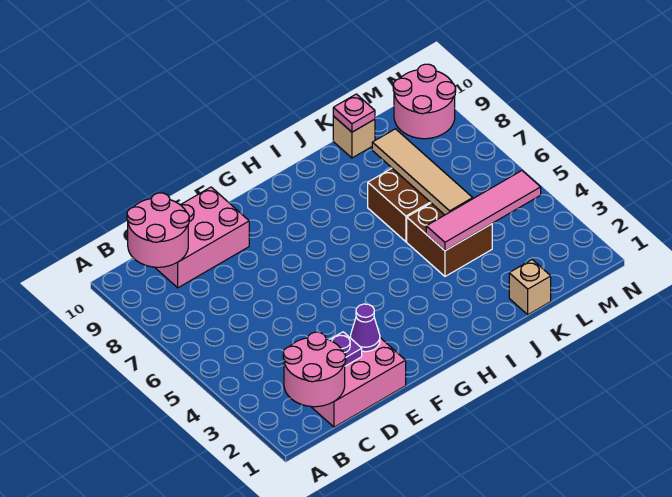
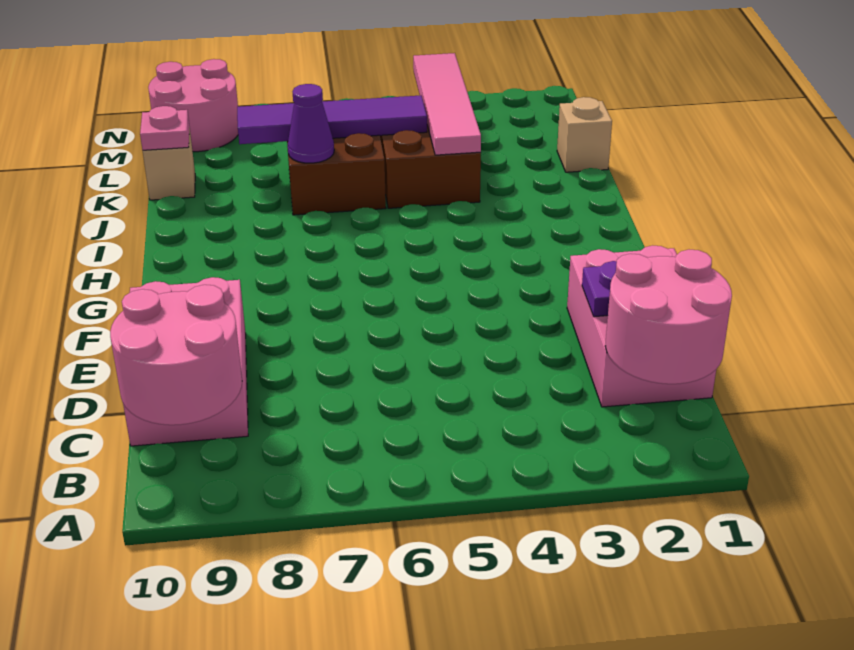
purple cone E2 level 2 -> purple cone J7 level 2
tan tile K5:K8 level 2 -> purple tile K5:K8 level 2

